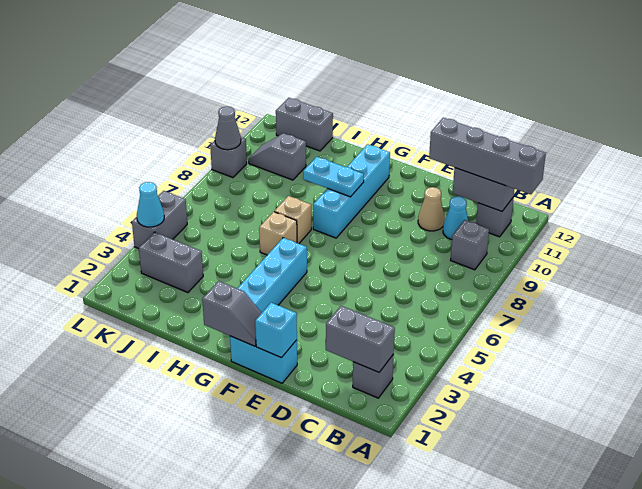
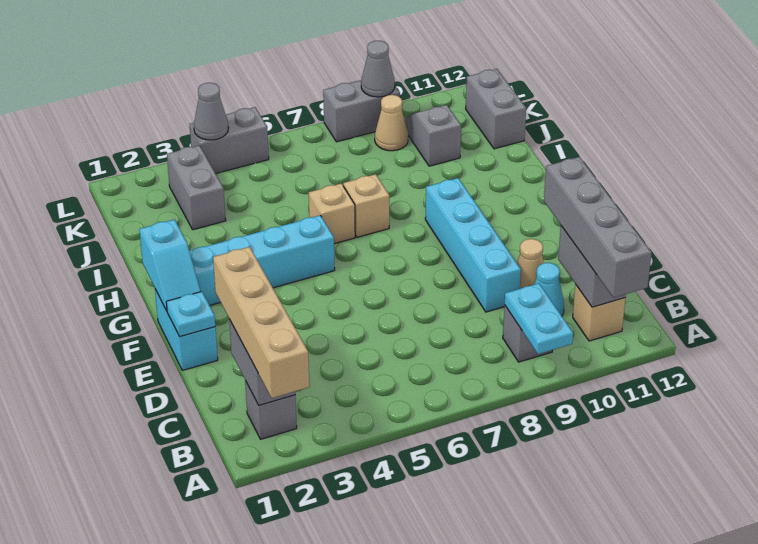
none -> tan brick A2:D2 level 3
grey brick B11 level 1 -> tan brick B11 level 1
cyan brick E1 level 2 -> cyan plate E1 level 2
grey slope F1:G1 level 2 top G -> cyan slope F1:G1 level 2 top G
cyan brick G8:G11 level 1 -> cyan brick D9:G9 level 1
cyan plate G9:H9 level 2 -> cyan plate A9:B9 level 2
none -> tan cone K9 level 1
cyan cone L4 level 2 -> grey cone L4 level 2
grey brick L9 level 1 -> grey brick L8:L9 level 1

